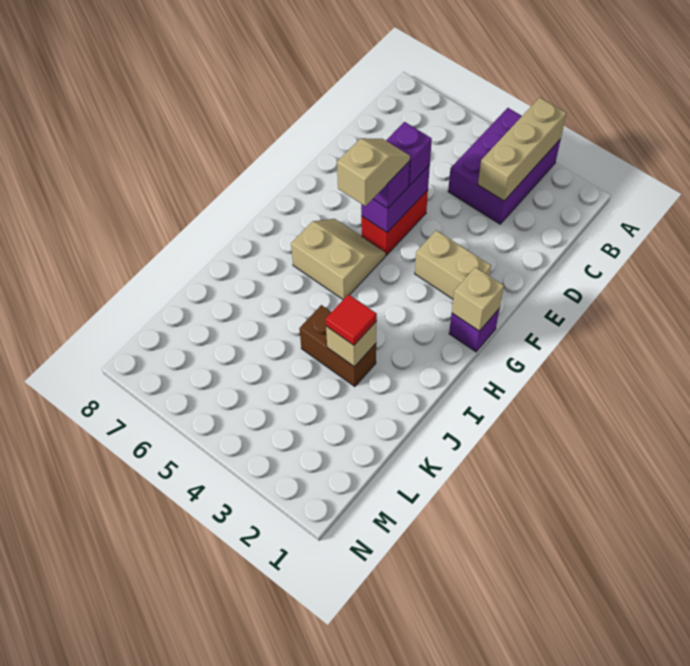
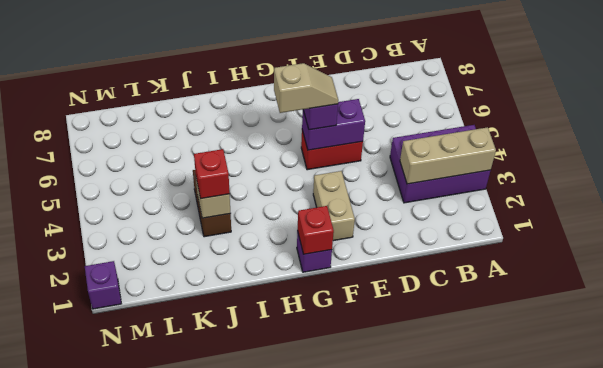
purple brick E5 level 3 -> purple brick N1 level 1
tan brick G1 level 2 -> red brick G1 level 2
tan slope G5:H6 level 1 top H -> none
red tile J3 level 3 -> red brick J3 level 3

